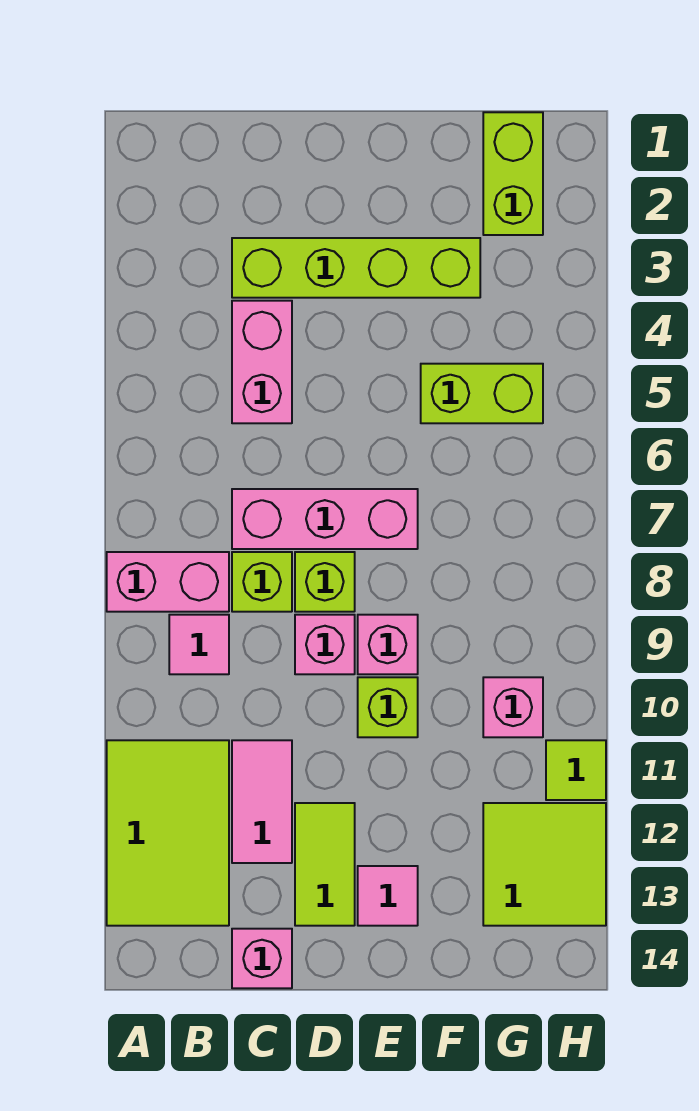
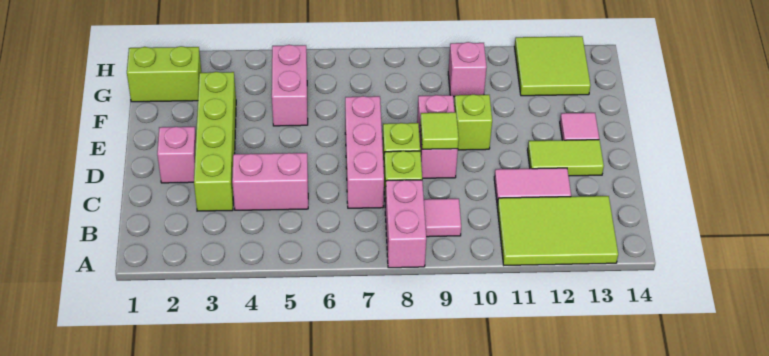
pink brick C14 level 1 -> pink brick D2 level 1
lime brick F5:G5 level 1 -> pink brick F5:G5 level 1
lime tile H11 level 1 -> lime tile D9 level 2

